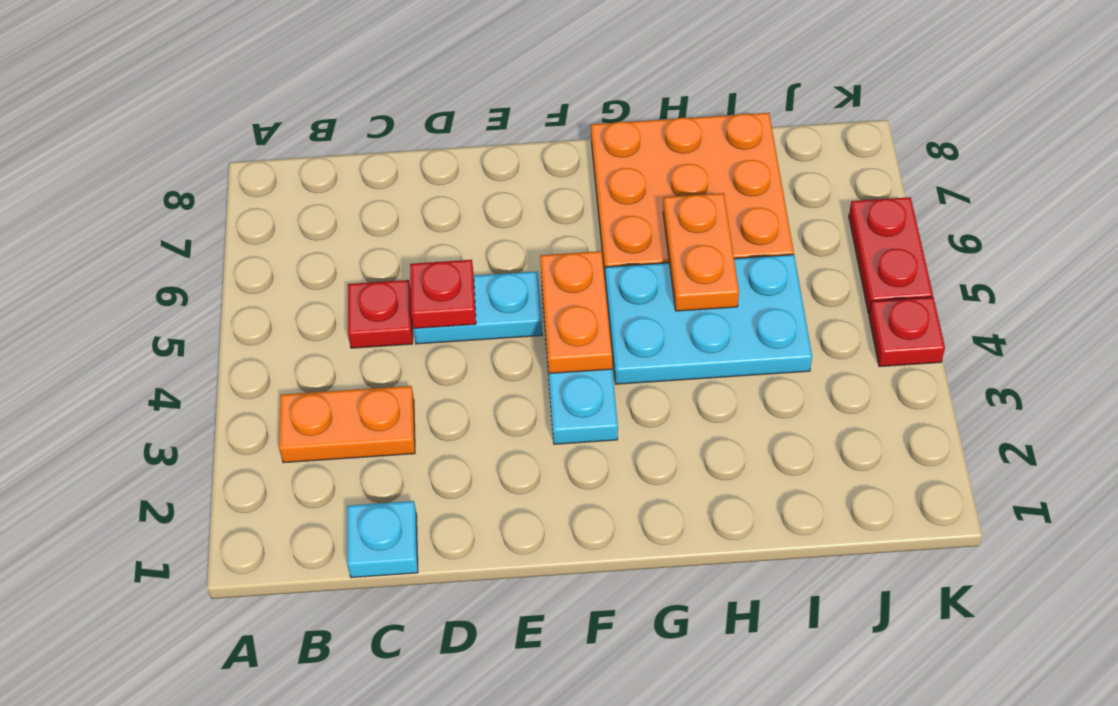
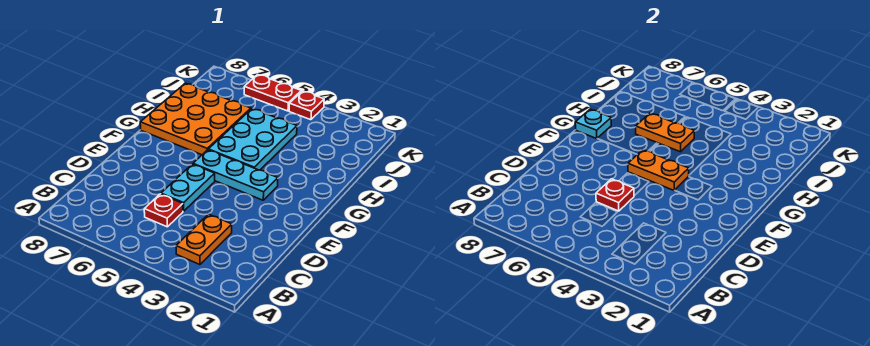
cyan plate C1 level 1 -> cyan plate G8 level 2

